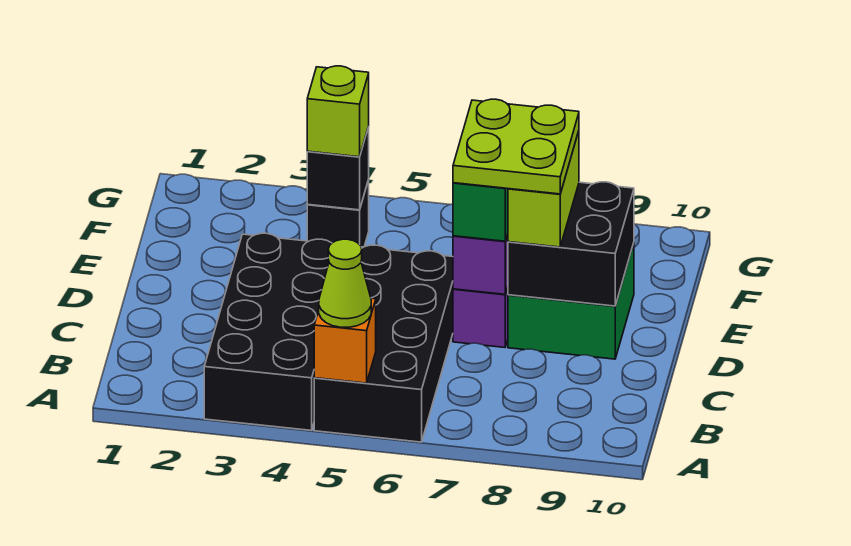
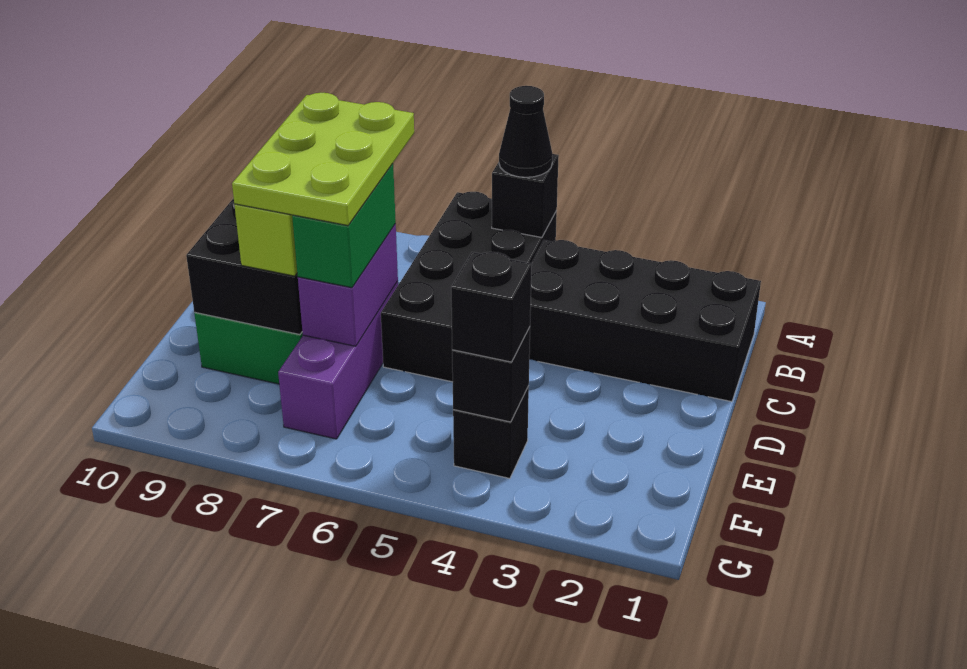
black brick A3:D4 level 1 -> black brick B1:C4 level 1
orange brick A5 level 2 -> black brick A5 level 2
lime cone A5 level 3 -> black cone A5 level 3
lime plate D7:E8 level 4 -> lime plate C7:E8 level 4
lime brick F4 level 3 -> black brick F4 level 3

